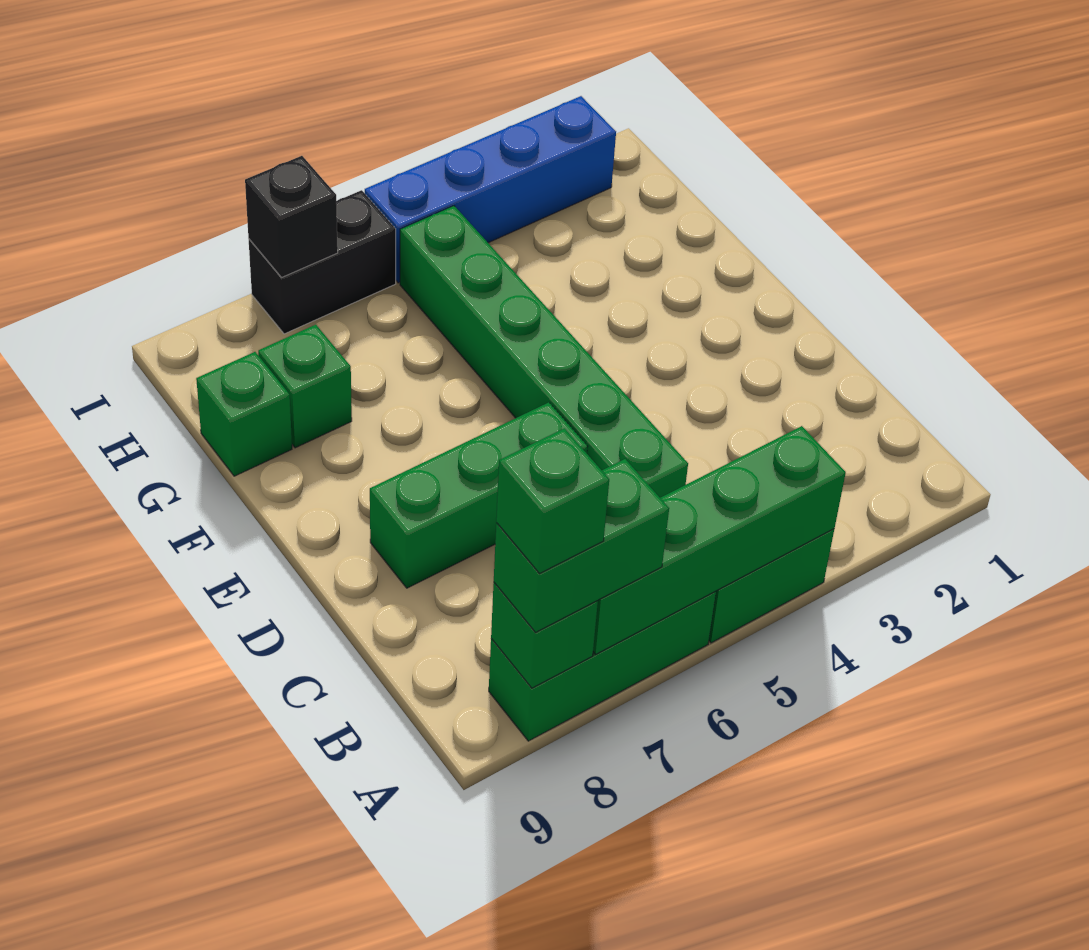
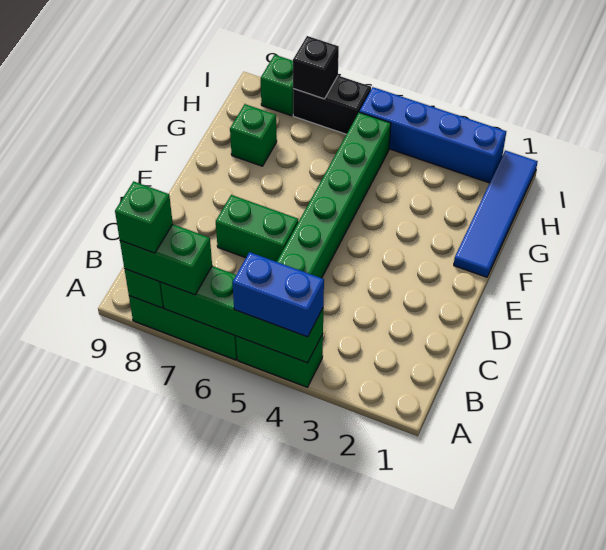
none -> blue brick A4:A5 level 3
green brick D6:D8 level 1 -> green brick D6:D7 level 1
none -> blue tile F1:I1 level 1
green brick G9 level 1 -> green brick I8 level 1

